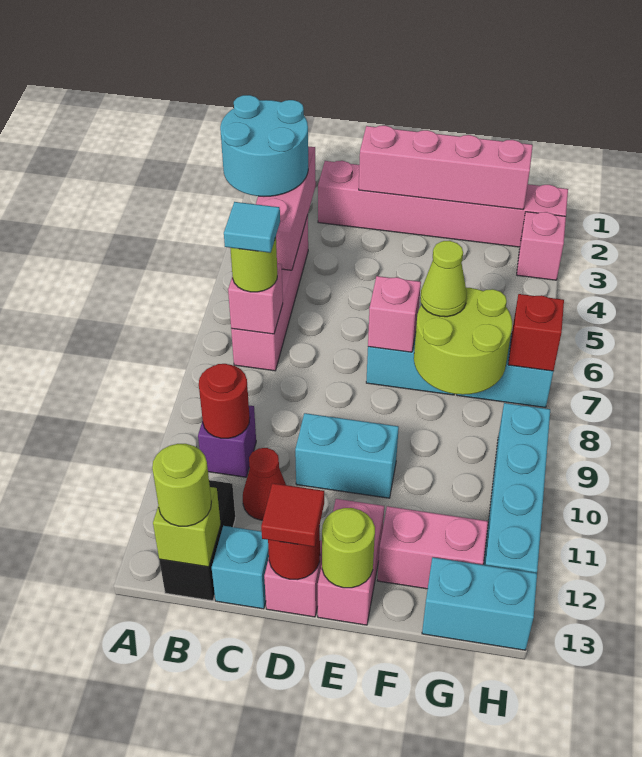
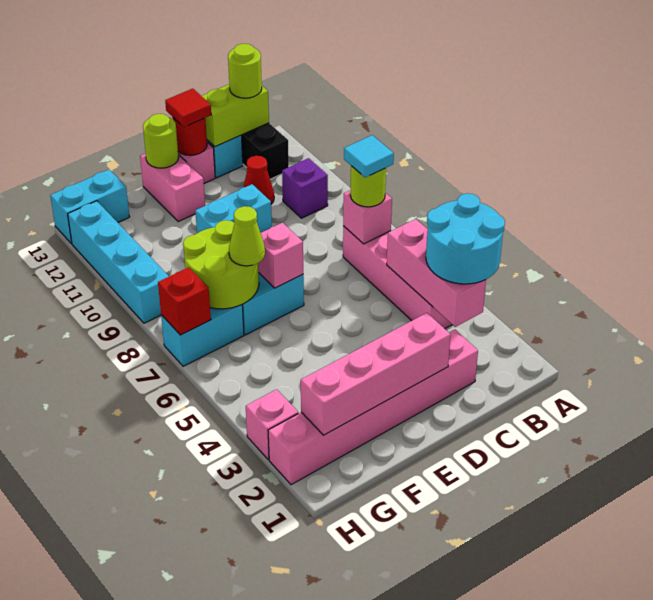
red round brick B10 level 2 -> none
lime brick B13 level 2 -> lime brick B13:C13 level 2
pink brick F12:G12 level 1 -> none

